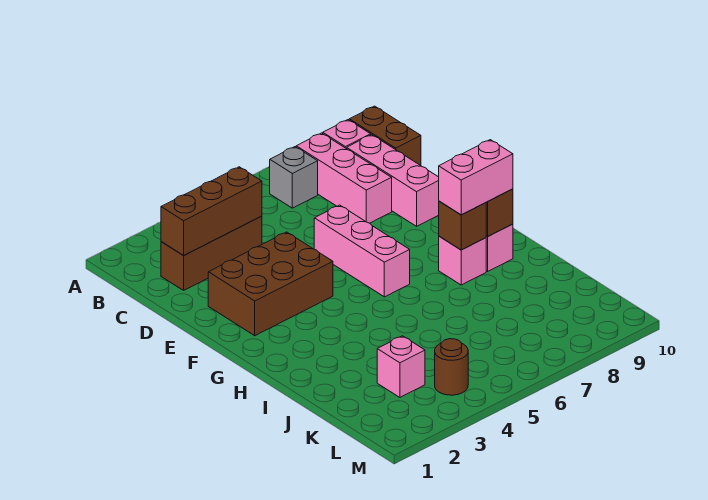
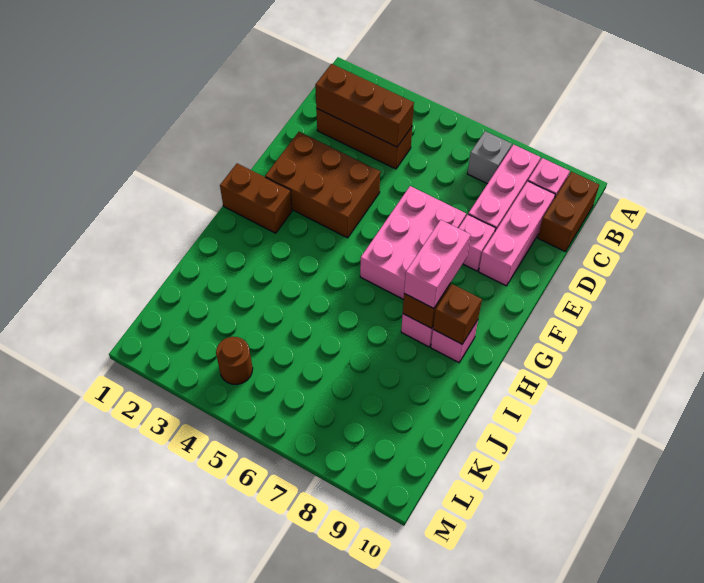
pink brick E6:G6 level 1 -> pink brick E6:G7 level 1
none -> brown brick G1:G2 level 1
pink brick H8:H9 level 3 -> pink brick G8:H8 level 3
pink brick K3 level 1 -> pink brick E8 level 1

